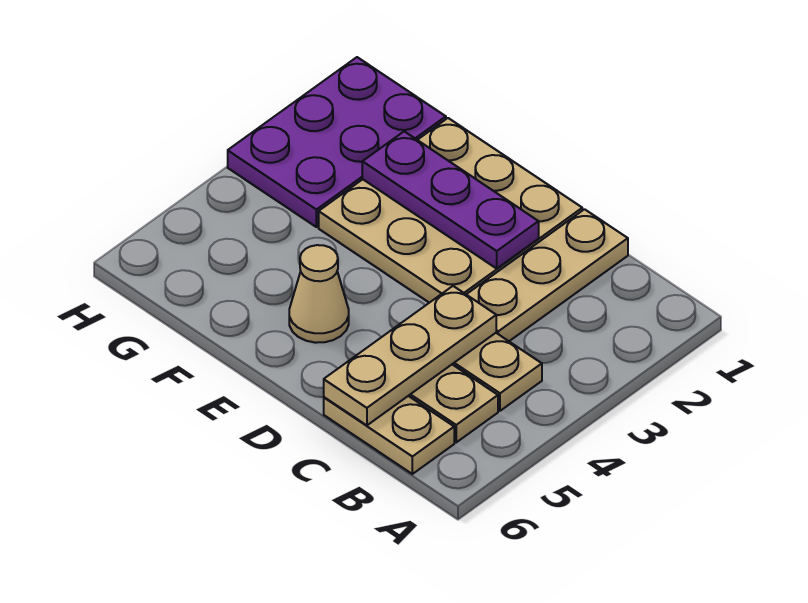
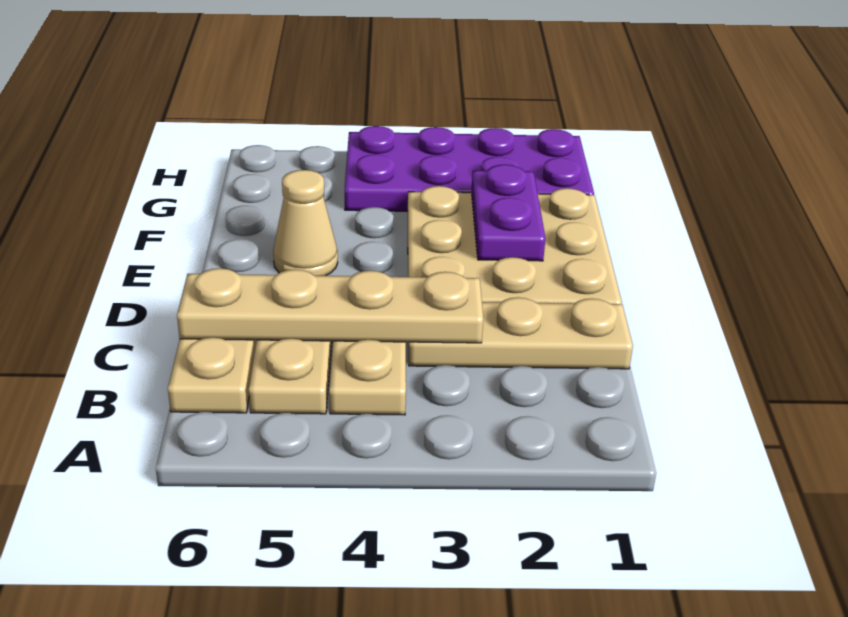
tan plate C4:C6 level 2 -> tan plate C3:C6 level 2
purple plate D2:F2 level 2 -> purple plate E2:F2 level 2
purple plate G1:H3 level 1 -> purple plate G1:H4 level 1

